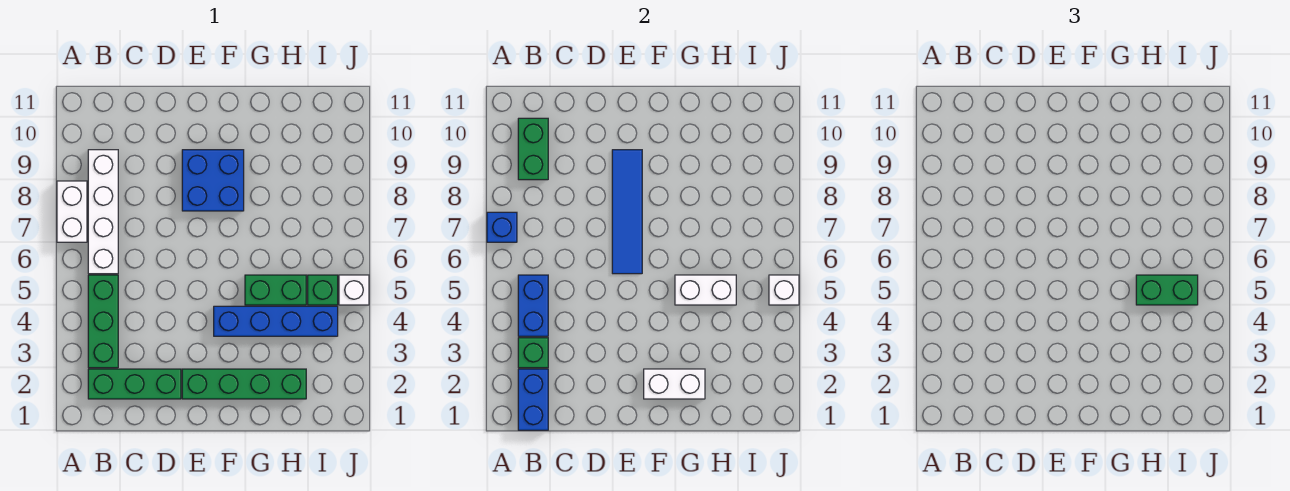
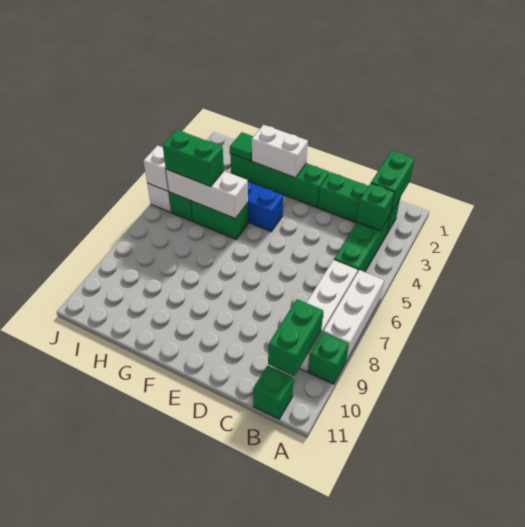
white brick A7:A8 level 1 -> white brick A6:A8 level 1
blue brick A7 level 2 -> none
none -> green brick A9 level 1
blue brick B1:B2 level 2 -> green brick B1:B2 level 2
blue brick B4:B5 level 2 -> none
none -> green brick B11 level 1
blue tile E6:E9 level 2 -> none
blue brick E8:F9 level 1 -> none
white brick G5:H5 level 2 -> white brick G5:I5 level 2
none -> green tile H2 level 2

